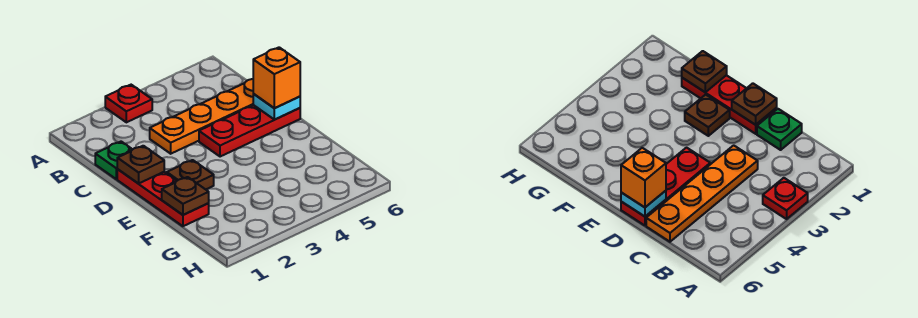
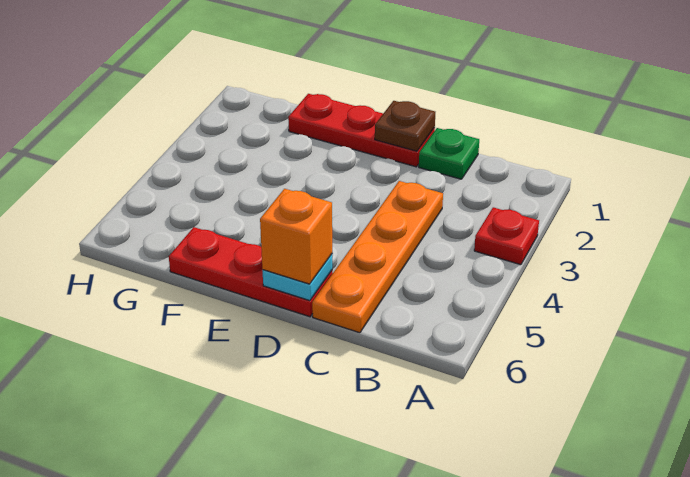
red plate D4:D6 level 1 -> red plate D6:F6 level 1
brown plate E2 level 1 -> none
brown plate F1 level 2 -> none

